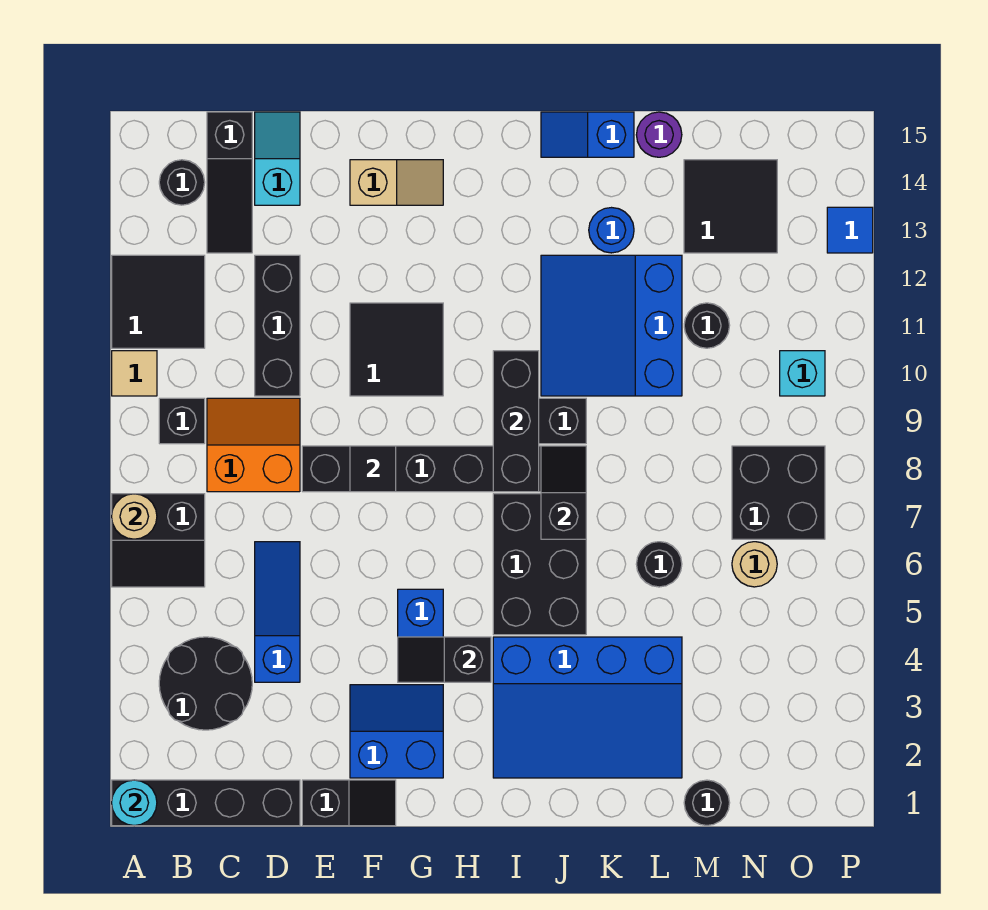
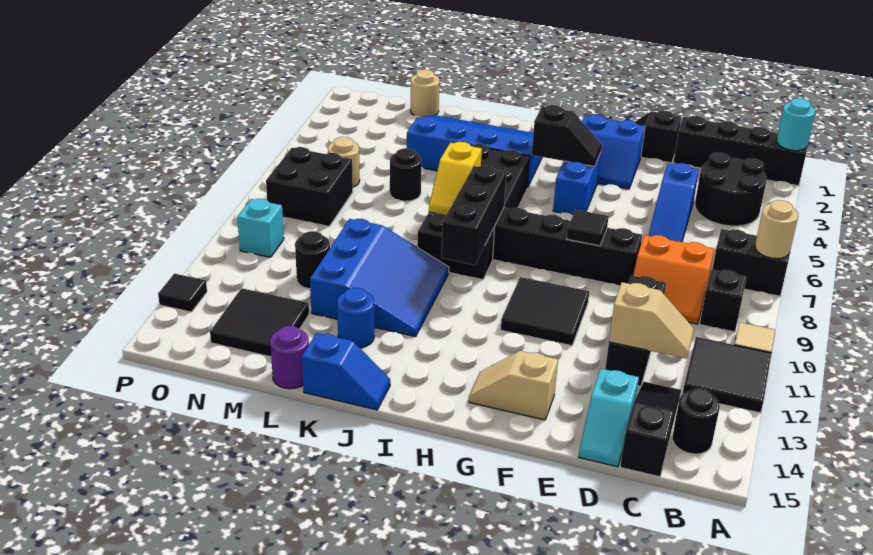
none -> tan slope C12:D12 level 2 top D
black slope J7:J8 level 2 top 7 -> yellow slope J7:J8 level 2 top 7
black round brick M1 level 1 -> tan round brick M1 level 1
blue tile P13 level 1 -> black tile P13 level 1

